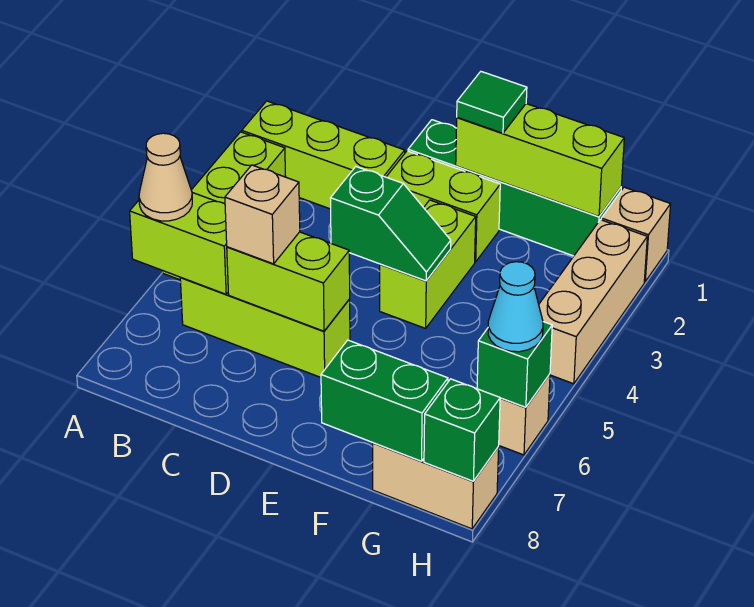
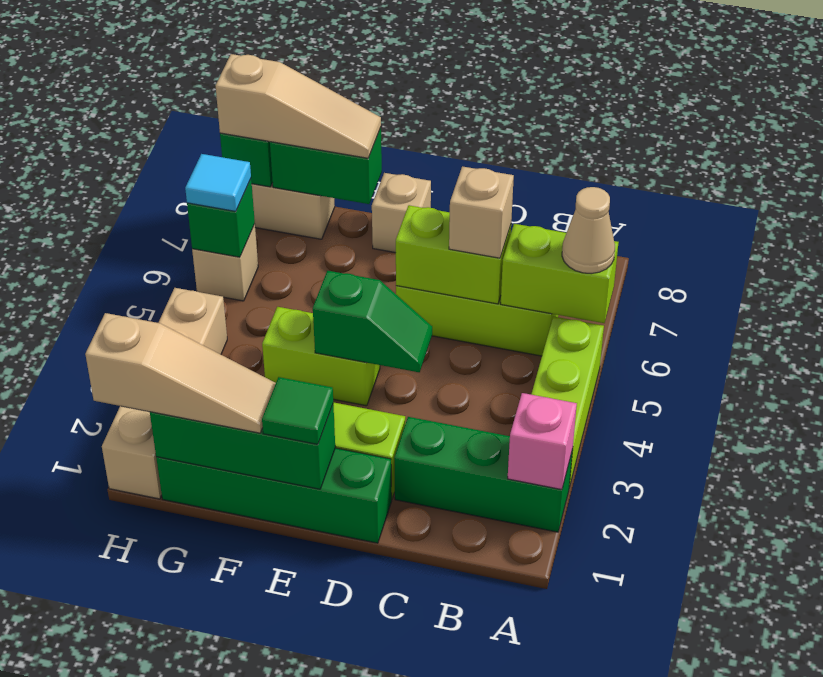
lime brick A2:C2 level 1 -> green brick A2:C2 level 1
none -> pink brick A2 level 2
green slope D4:E4 level 2 top D -> green slope D4:E4 level 2 top E
lime brick E1:G1 level 2 -> green brick E1:G1 level 2
lime brick E3:E4 level 1 -> lime brick E4:F4 level 1
none -> tan brick E8 level 1
none -> tan slope F1:H1 level 3 top H
none -> tan slope F8:H8 level 3 top H
cyan cone H6 level 3 -> cyan tile H6 level 3

